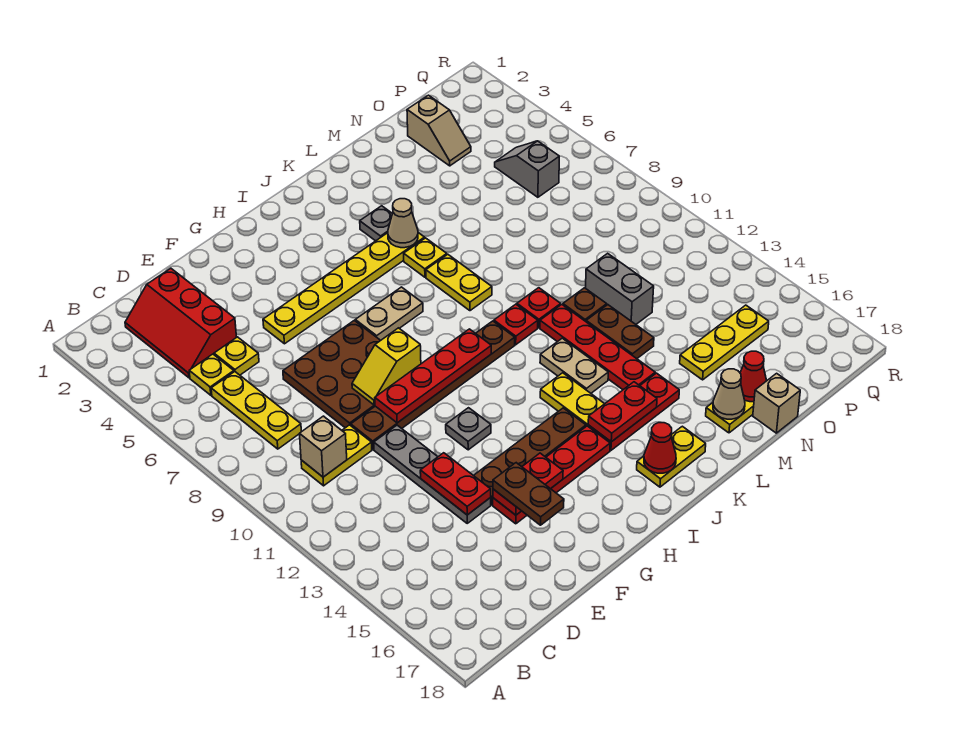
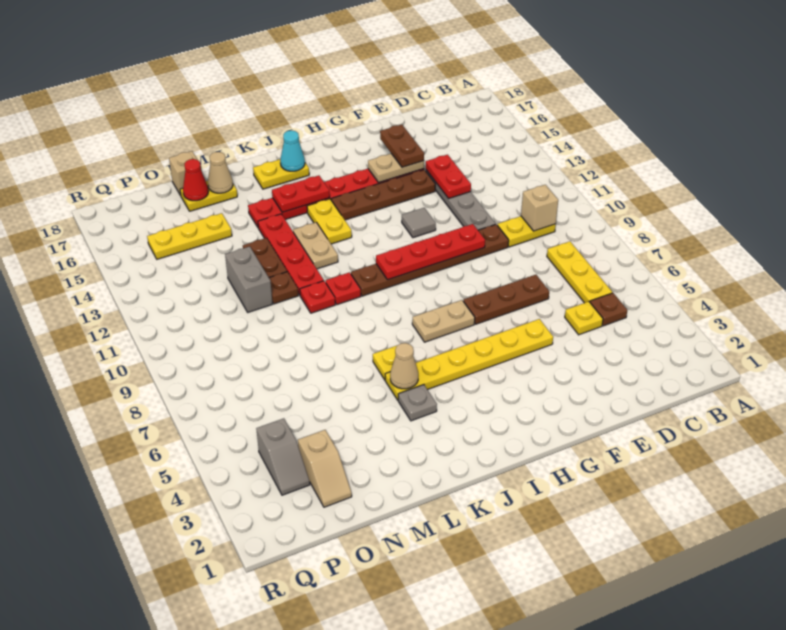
red slope C2:D4 level 1 top D -> none
yellow plate C5 level 1 -> brown plate C5 level 1
brown plate E7:G9 level 1 -> brown plate E7:G7 level 1
yellow slope F9:G9 level 2 top G -> none
red plate F15:G15 level 2 -> tan plate F15:G15 level 2
grey plate G12 level 1 -> grey tile G12 level 1
red cone J17 level 2 -> cyan cone J17 level 2
yellow plate K7:K8 level 1 -> none
tan slope O2:O3 level 1 top 2 -> tan slope O2:O3 level 1 top 3
grey slope P5:P6 level 1 top 6 -> grey slope P3:P4 level 1 top 4

